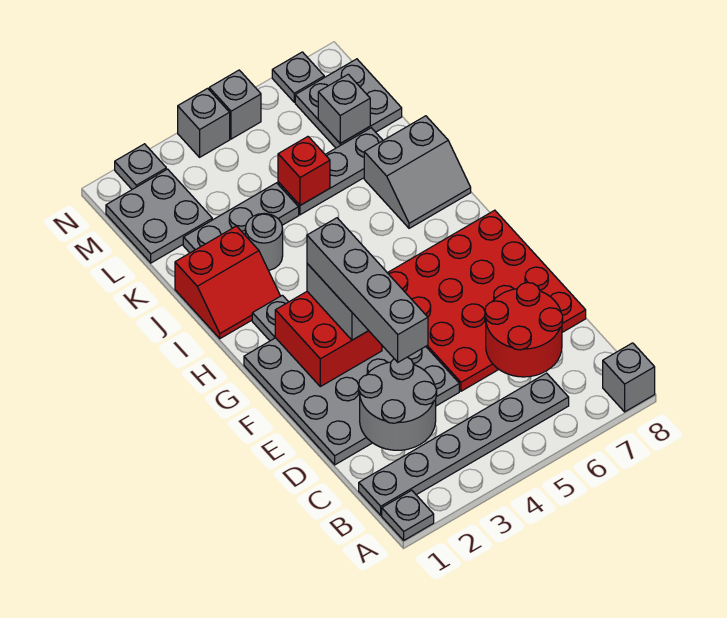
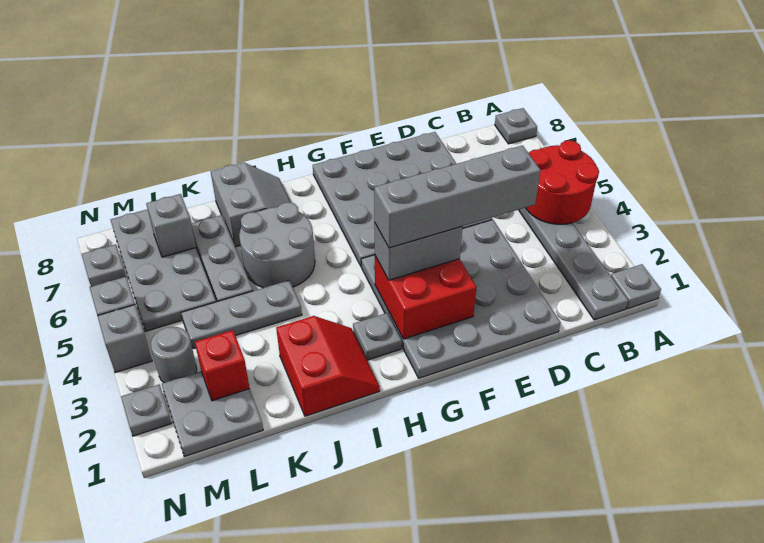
grey brick A8 level 1 -> grey plate A8 level 1
grey round brick C2:D3 level 2 -> grey round brick I5:J6 level 1
red round brick C6:D7 level 2 -> red round brick A4:B5 level 2
red plate D5:G8 level 1 -> grey plate D5:G8 level 1
grey round brick J3 level 1 -> grey round brick M3 level 1
grey plate K2:K4 level 1 -> grey plate J4:L4 level 1
red brick K5 level 2 -> red brick L2 level 2
grey plate L7:M8 level 1 -> grey plate L5:M8 level 1

